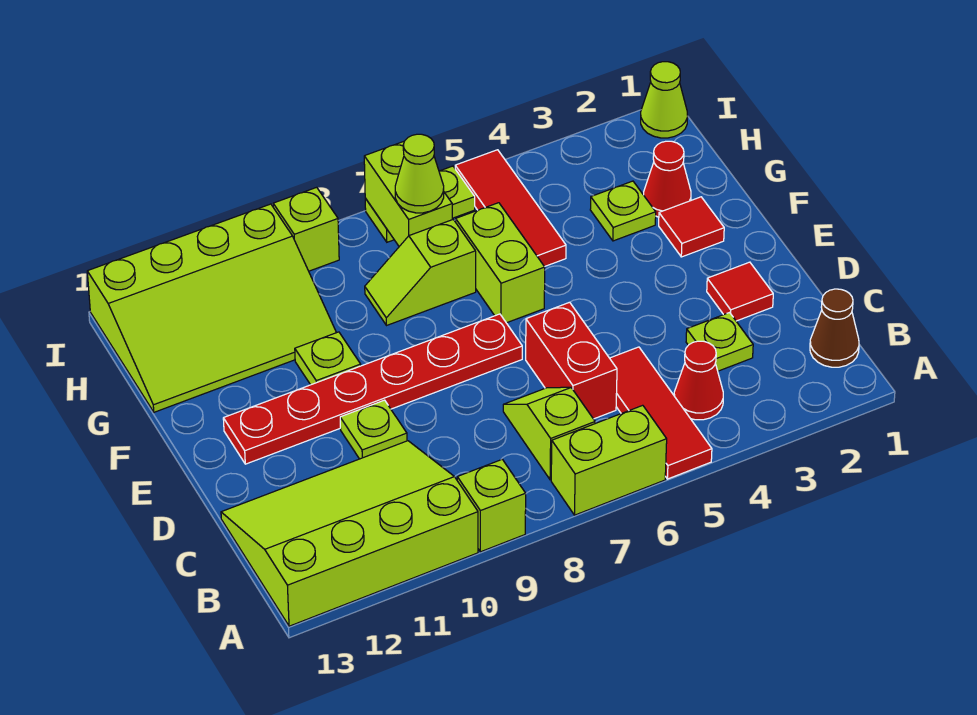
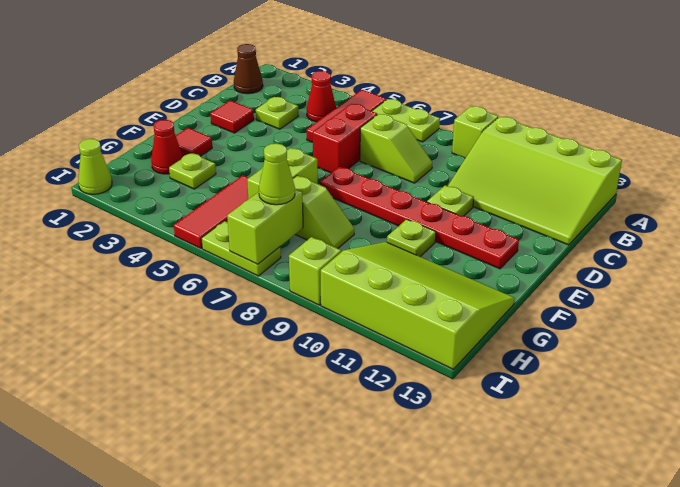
lime brick A6:A7 level 1 -> lime plate A6:A7 level 1
lime slope B7:C7 level 1 top B -> lime slope C7:C8 level 1 top 7

